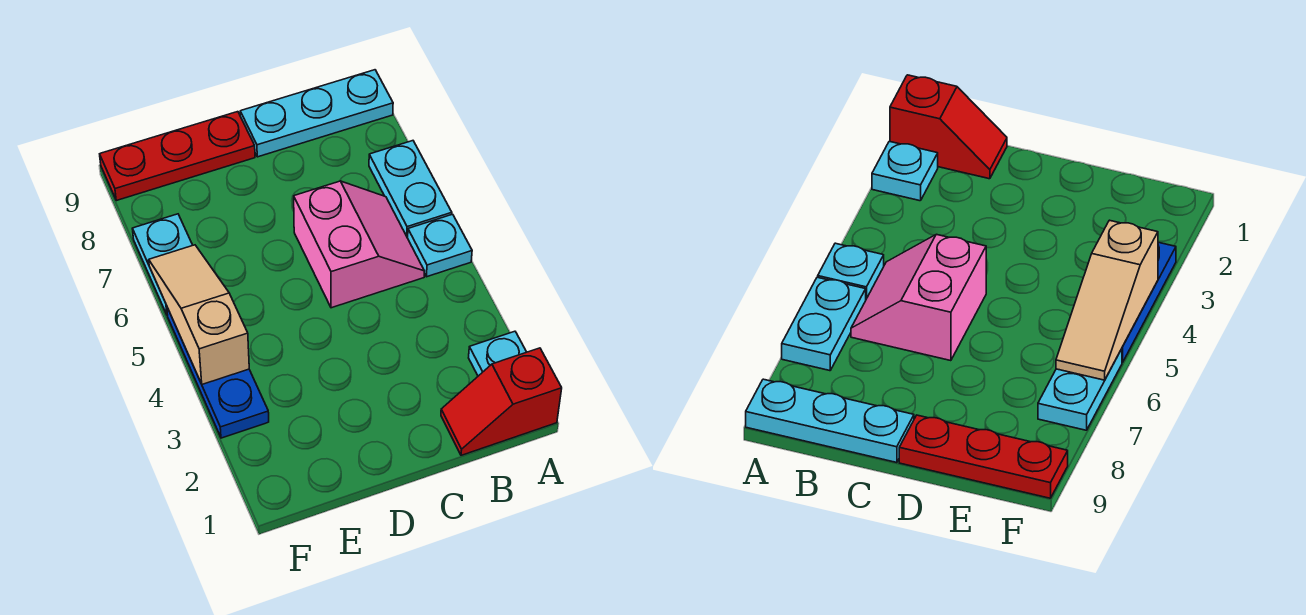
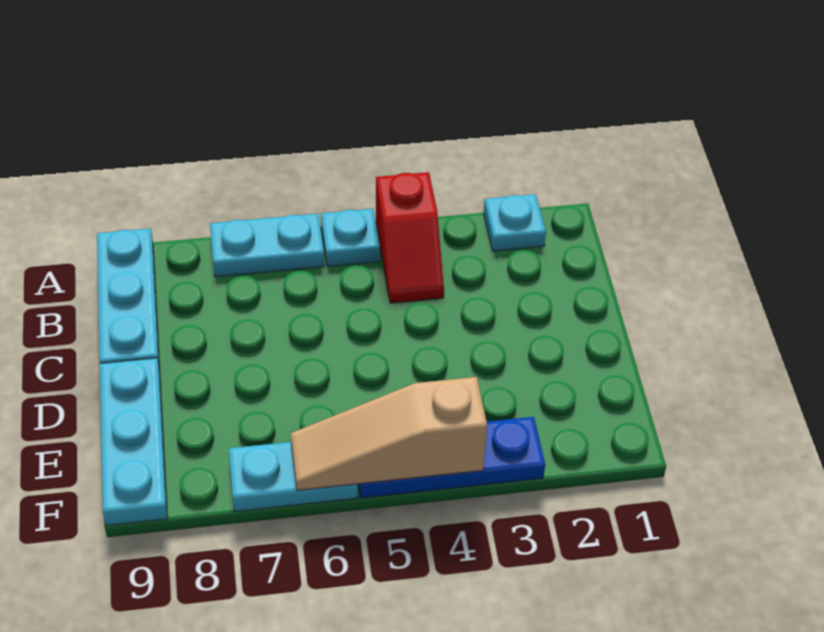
red slope A1:B1 level 1 top A -> red slope A4:B4 level 1 top A
pink slope B5:C6 level 1 top C -> none
red plate D9:F9 level 1 -> cyan plate D9:F9 level 1

